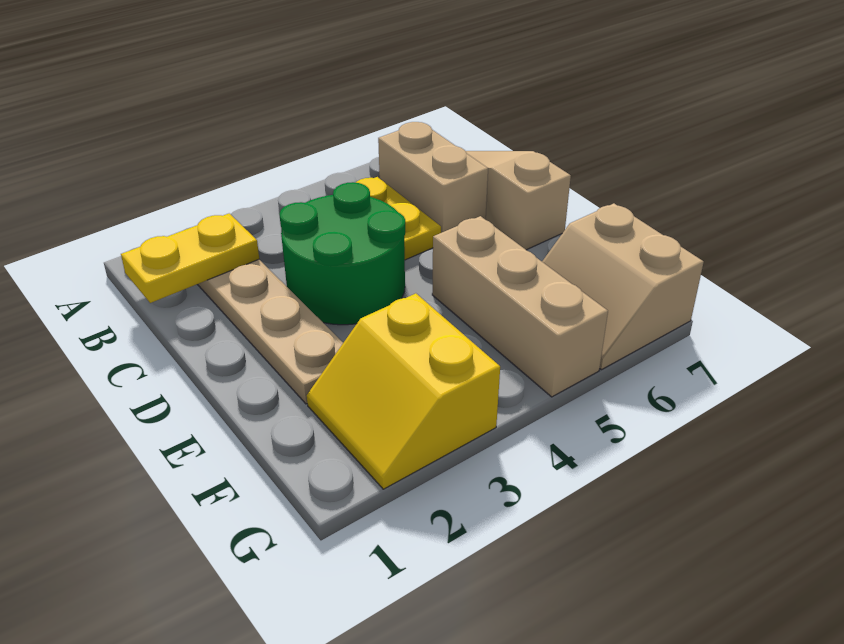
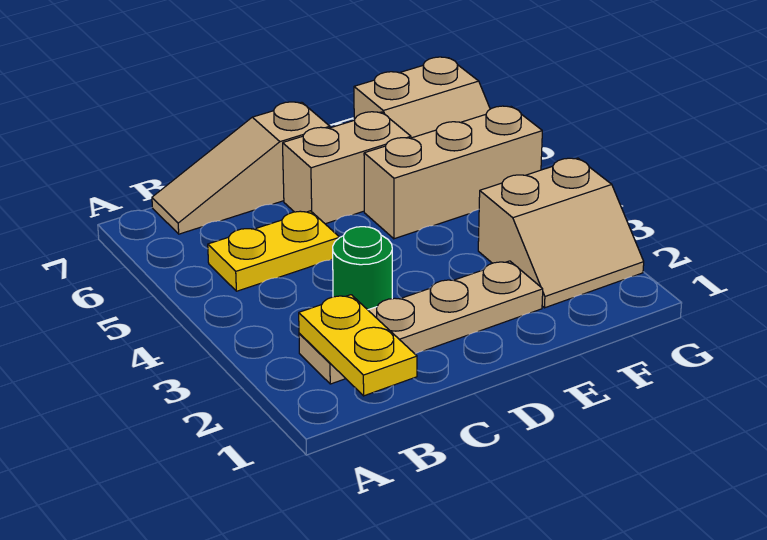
tan brick B6:C6 level 1 -> tan brick D6:E6 level 1
green round brick C3:D4 level 1 -> green round brick C3 level 1
yellow slope F2:G3 level 1 top 3 -> tan slope F2:G3 level 1 top 3

